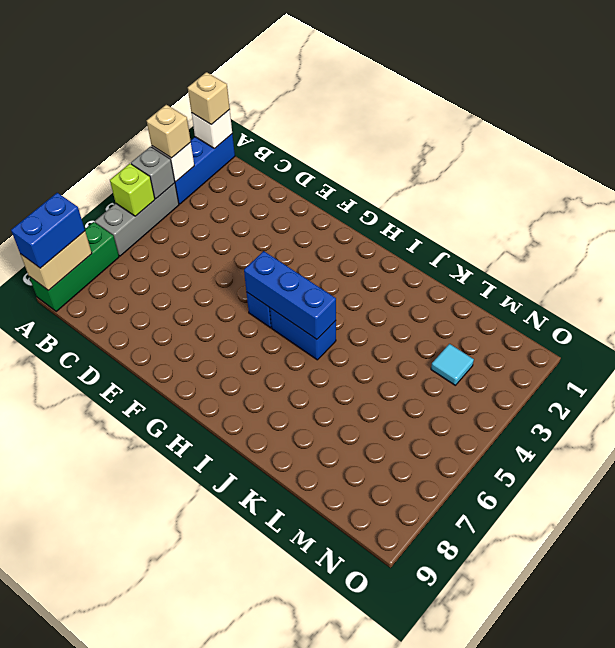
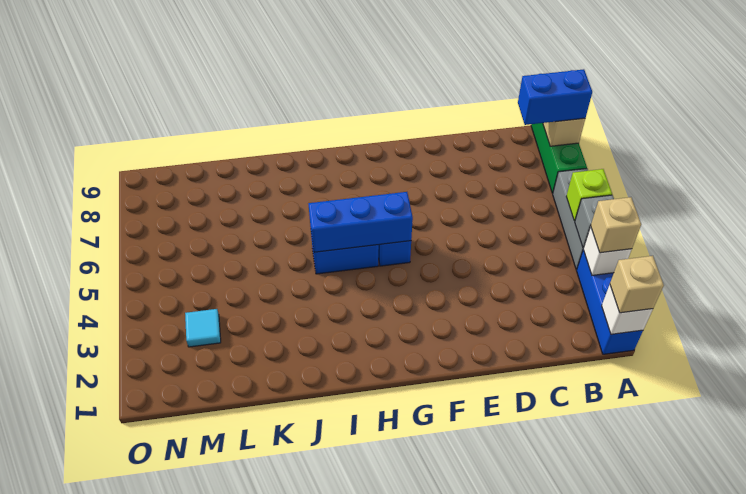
blue brick A8:A9 level 3 -> blue brick A8:B8 level 3

